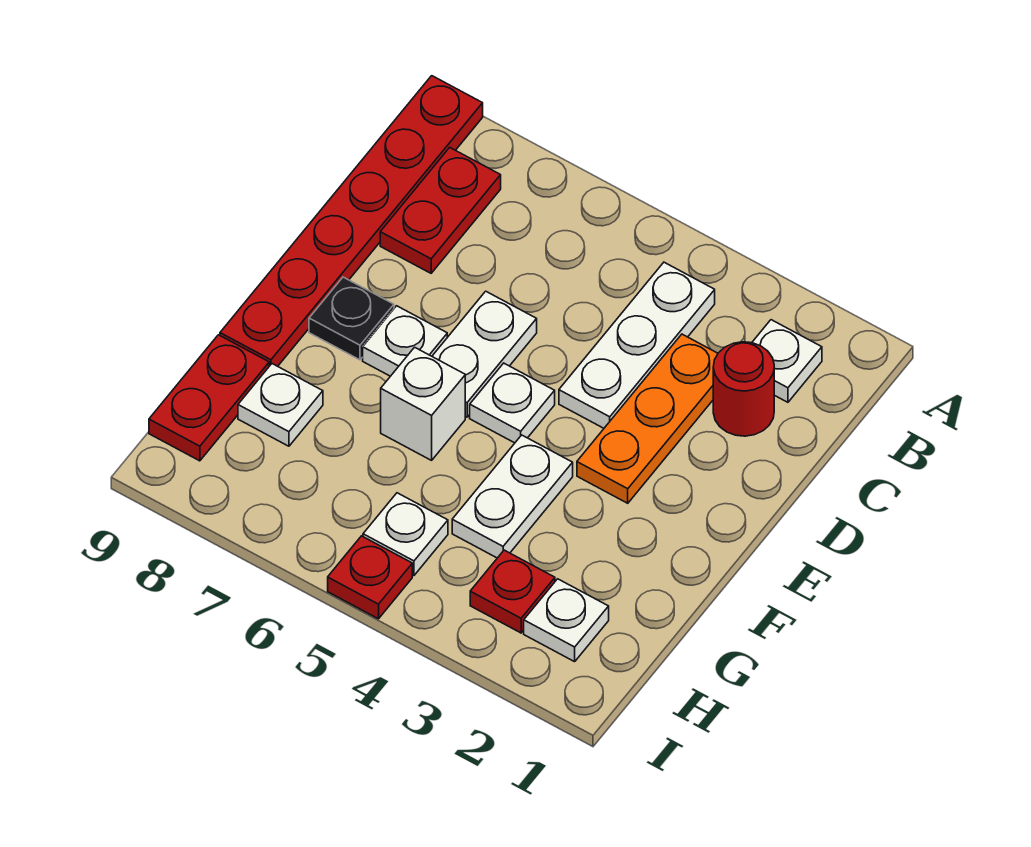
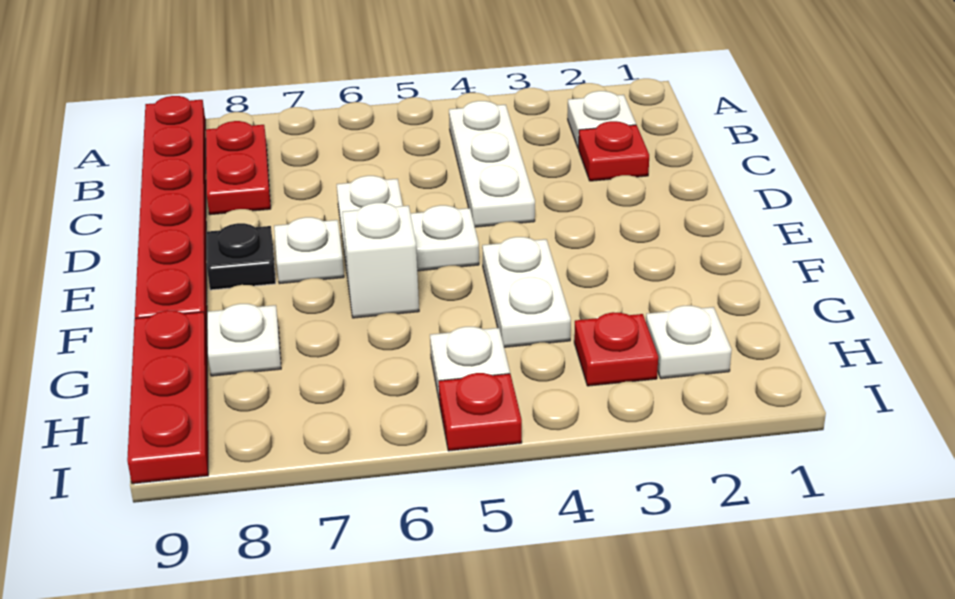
red round brick C2 level 1 -> red plate C2 level 1
orange plate C3:E3 level 1 -> none
red plate G9:H9 level 1 -> red plate G9:I9 level 1

